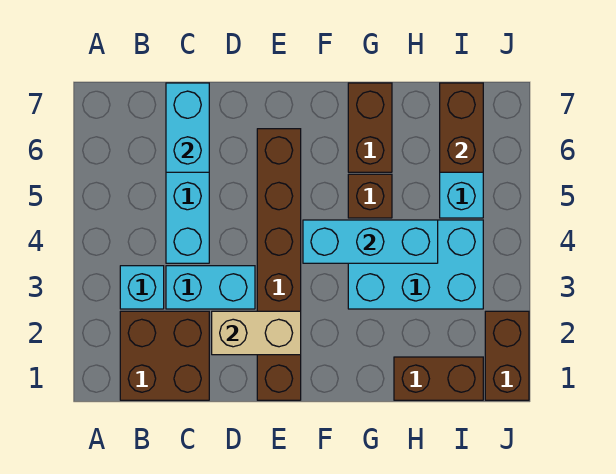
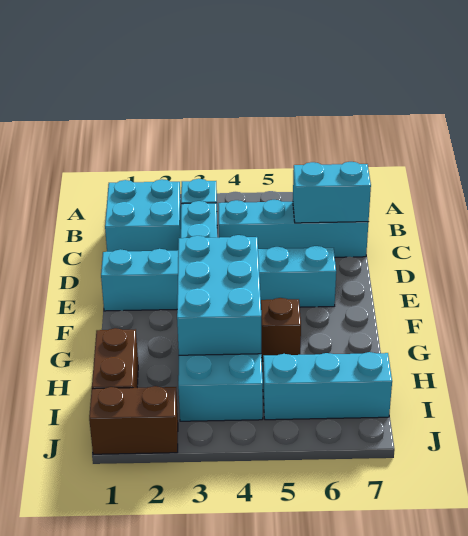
brown brick B1:C2 level 1 -> cyan brick B1:C2 level 1
tan brick D2:E2 level 2 -> none
brown brick E1:E6 level 1 -> cyan brick E1:E6 level 1
cyan brick F4:H4 level 2 -> cyan brick F3:H4 level 2
brown brick G6:G7 level 1 -> none
brown brick I6:I7 level 2 -> none

